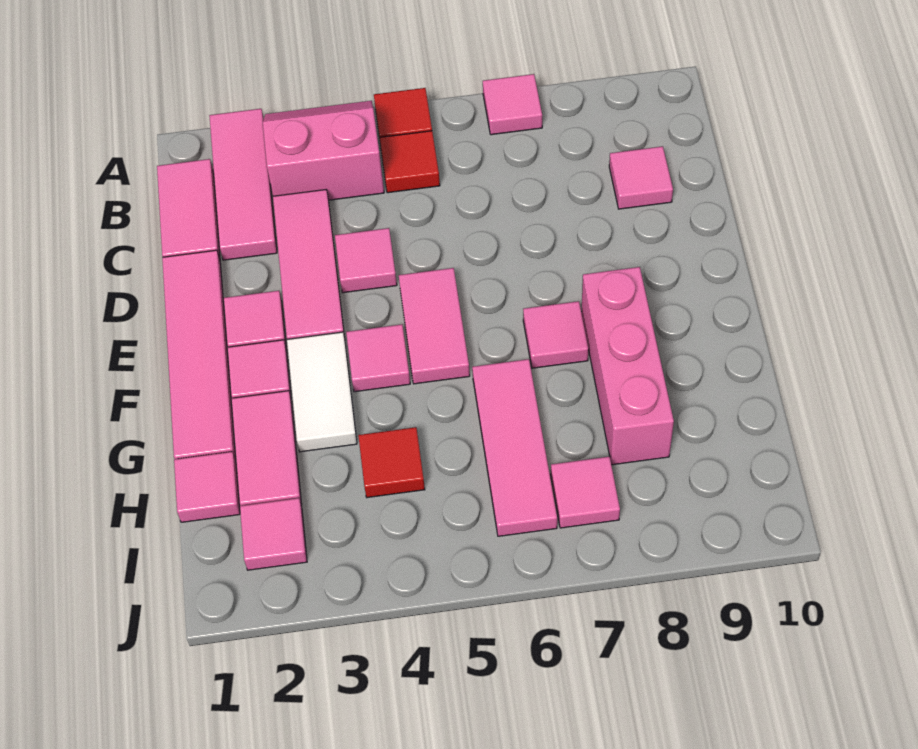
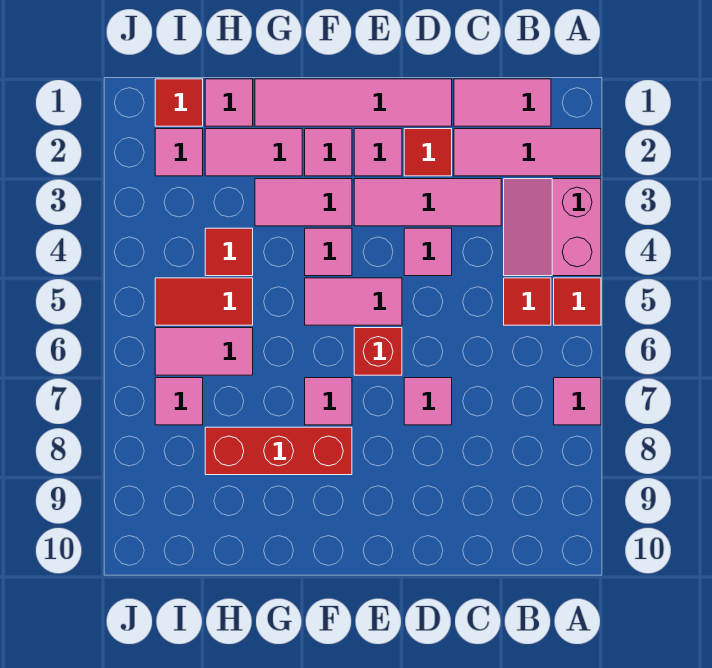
pink slope A3:B4 level 1 top B -> pink slope A3:B4 level 1 top A
pink tile C9 level 1 -> pink tile D7 level 1
none -> red tile D2 level 1
none -> red brick E6 level 1
white tile F3:G3 level 1 -> pink tile F3:G3 level 1
pink brick F8:H8 level 1 -> red brick F8:H8 level 1
pink tile G6:I6 level 1 -> pink tile H6:I6 level 1
none -> red tile H5:I5 level 1
none -> red tile I1 level 1

